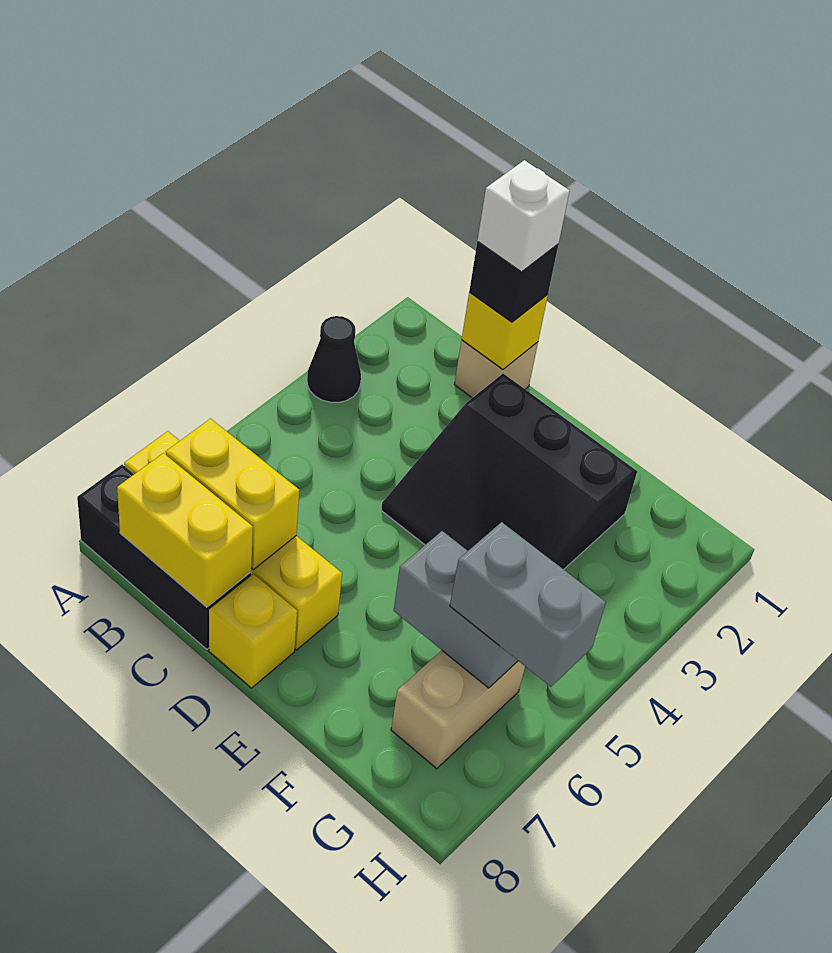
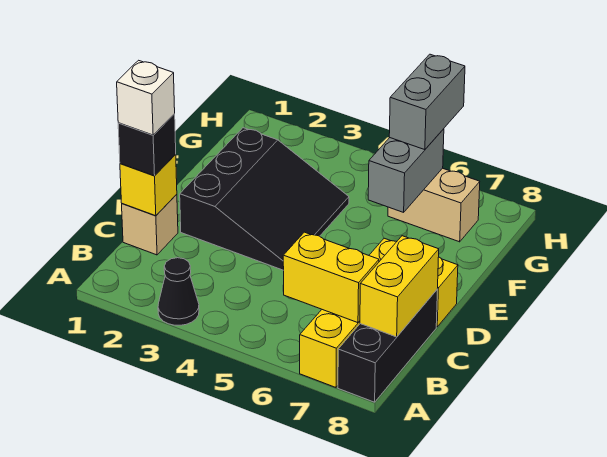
yellow brick B7:C7 level 2 -> yellow brick B6:B7 level 2

